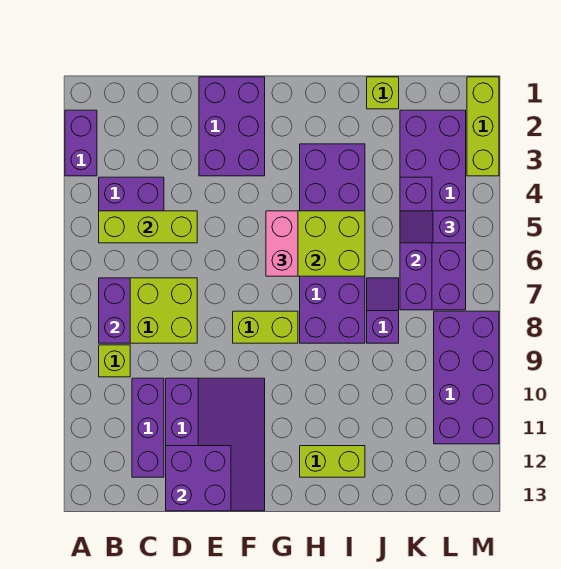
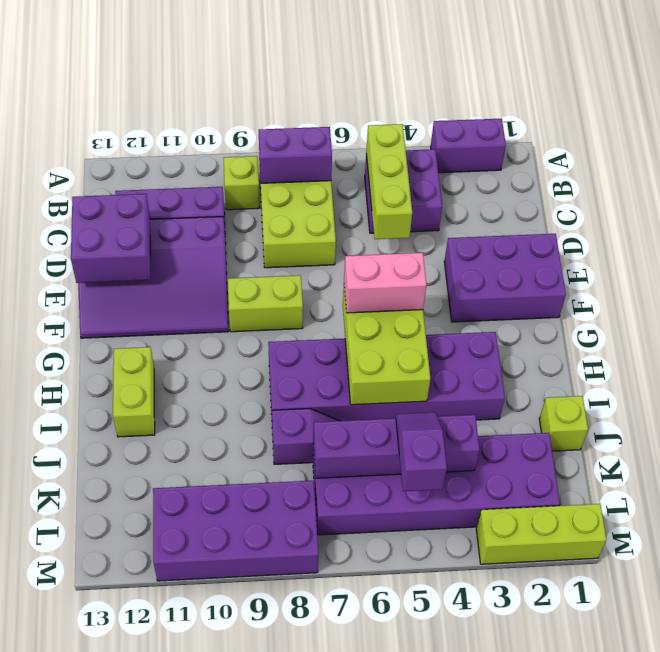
lime brick F8:G8 level 1 -> lime brick F8:F9 level 1

